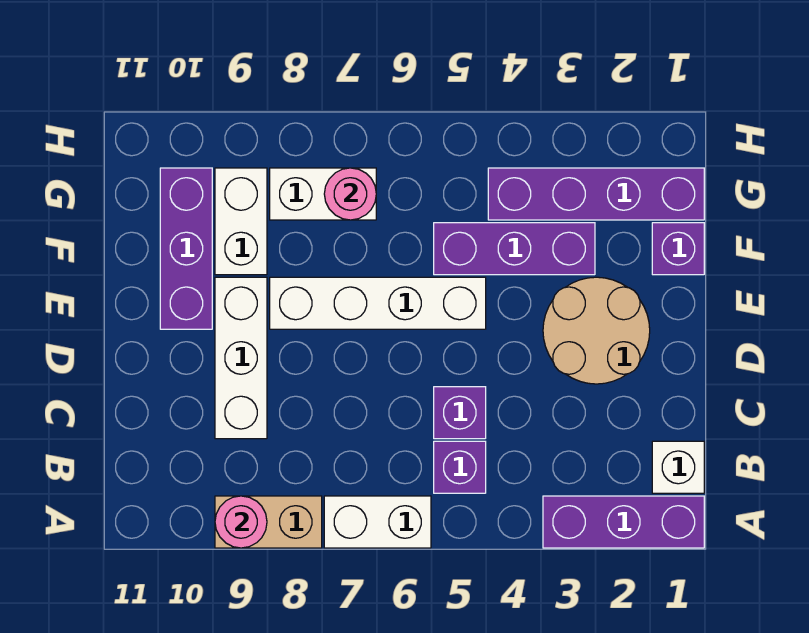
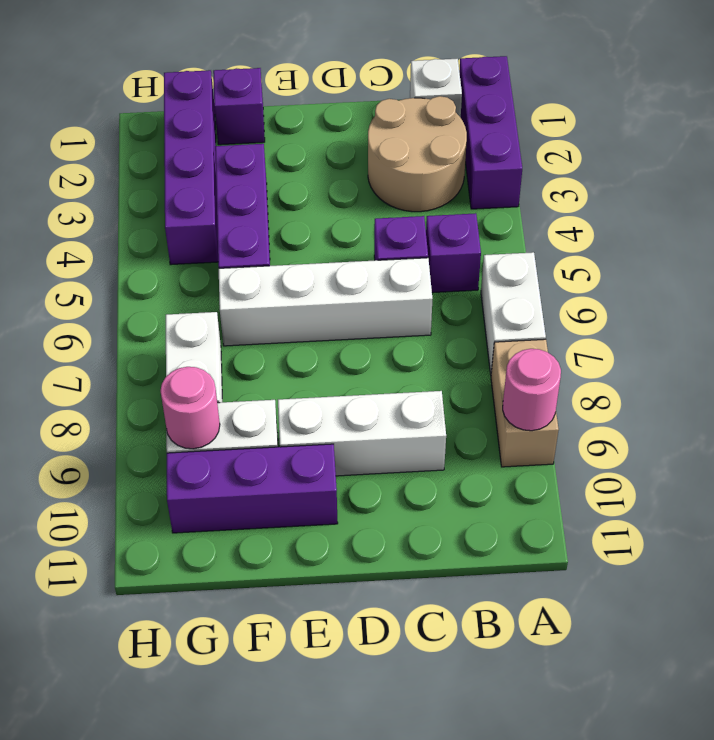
tan round brick D2:E3 level 1 -> tan round brick B2:C3 level 1
white brick E5:E8 level 1 -> white brick C6:F6 level 1
pink round brick G7 level 2 -> pink round brick G9 level 2

